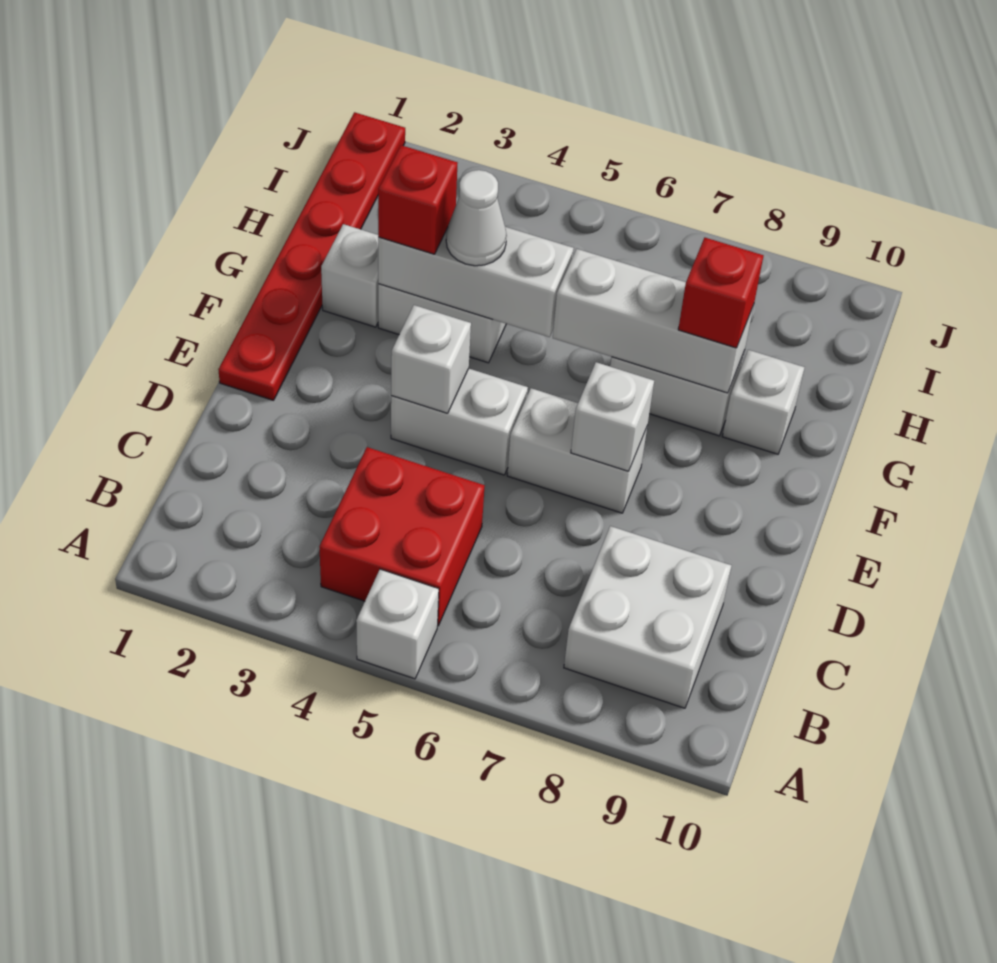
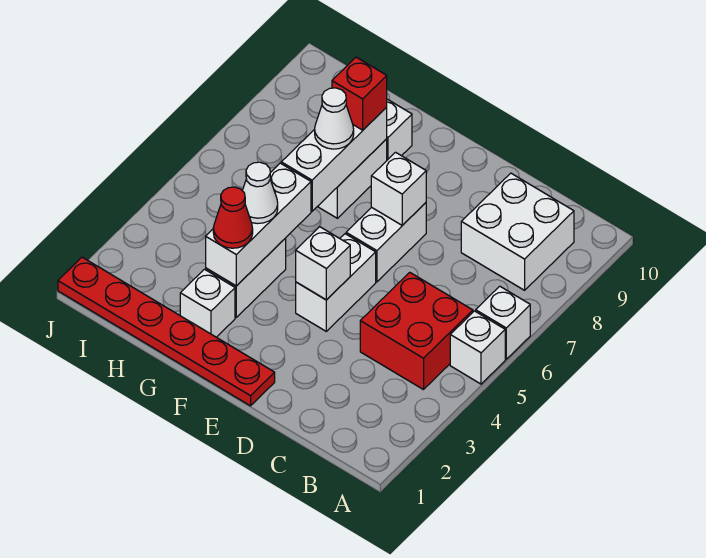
none -> white brick A6 level 1
red brick G3 level 3 -> red cone G3 level 3
none -> white cone G7 level 3

